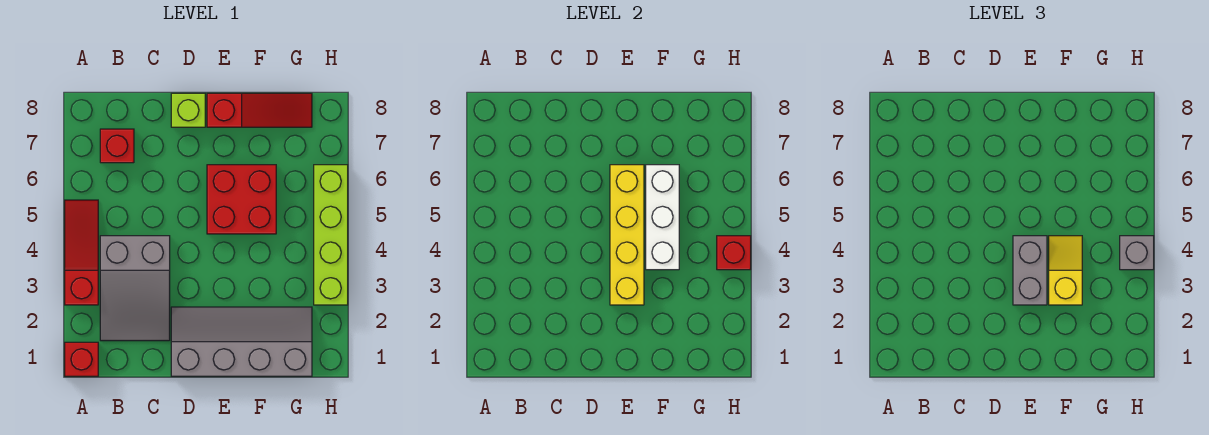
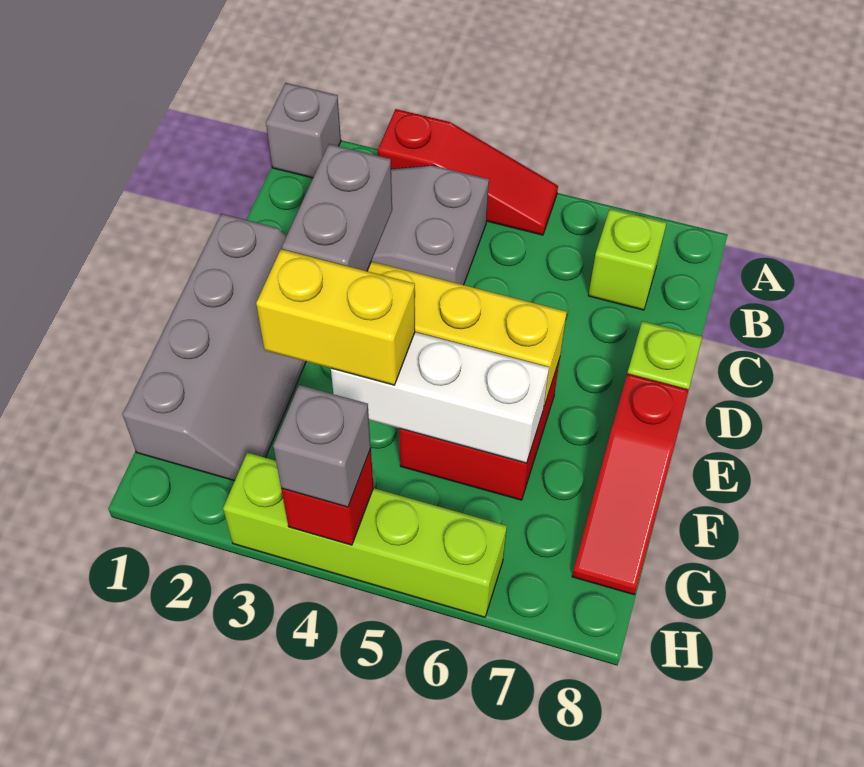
red brick A1 level 1 -> grey brick A1 level 1
red brick B7 level 1 -> lime brick B7 level 1
grey brick E3:E4 level 3 -> grey brick D3:E3 level 3
yellow slope F3:F4 level 3 top 3 -> yellow brick F3:F4 level 3

